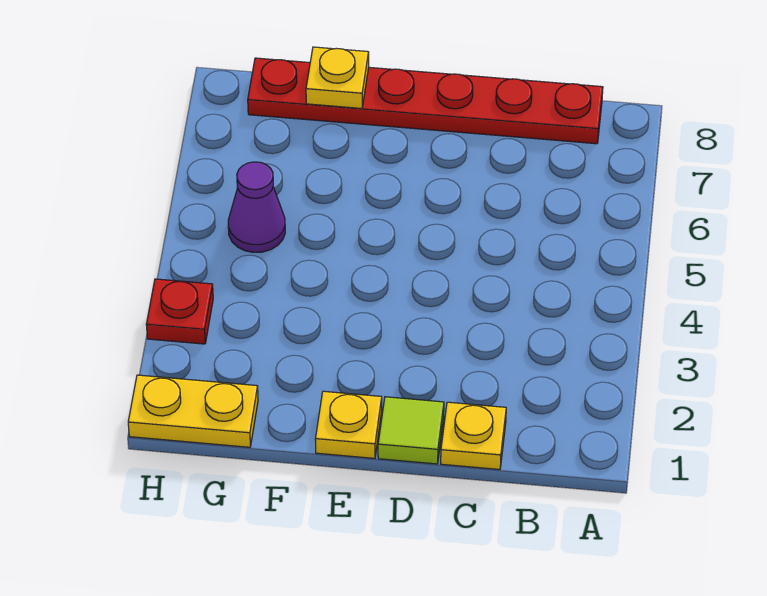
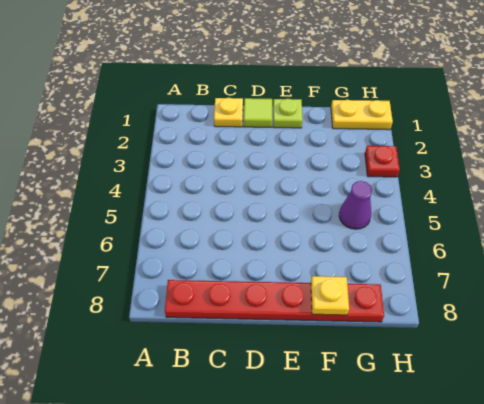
yellow plate E1 level 1 -> lime plate E1 level 1

